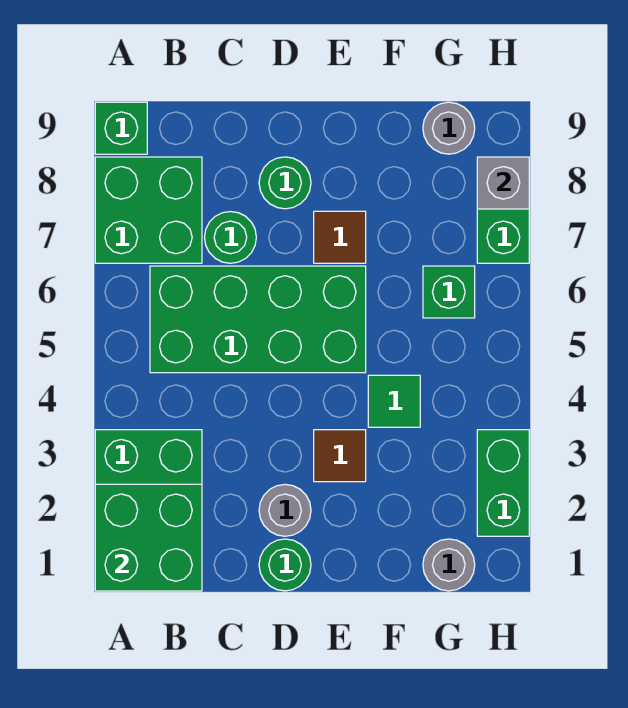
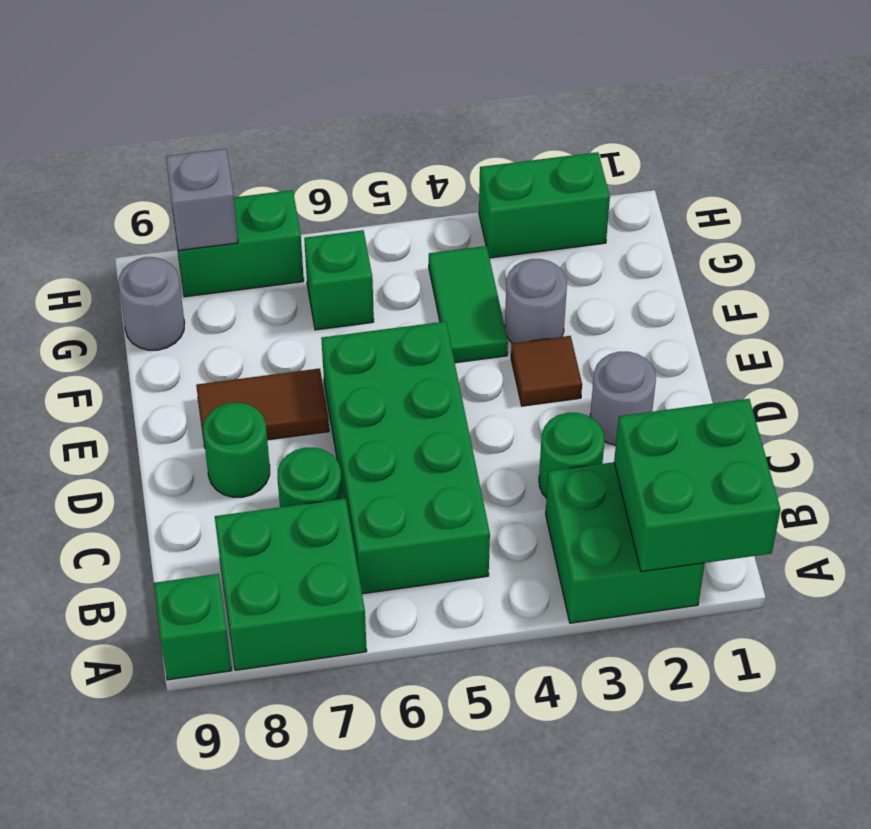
green round brick D1 level 1 -> green round brick C3 level 1
brown tile E7 level 1 -> brown tile E7:E8 level 1
green tile F4 level 1 -> green tile F4:G4 level 1
grey round brick G1 level 1 -> grey round brick F3 level 1

